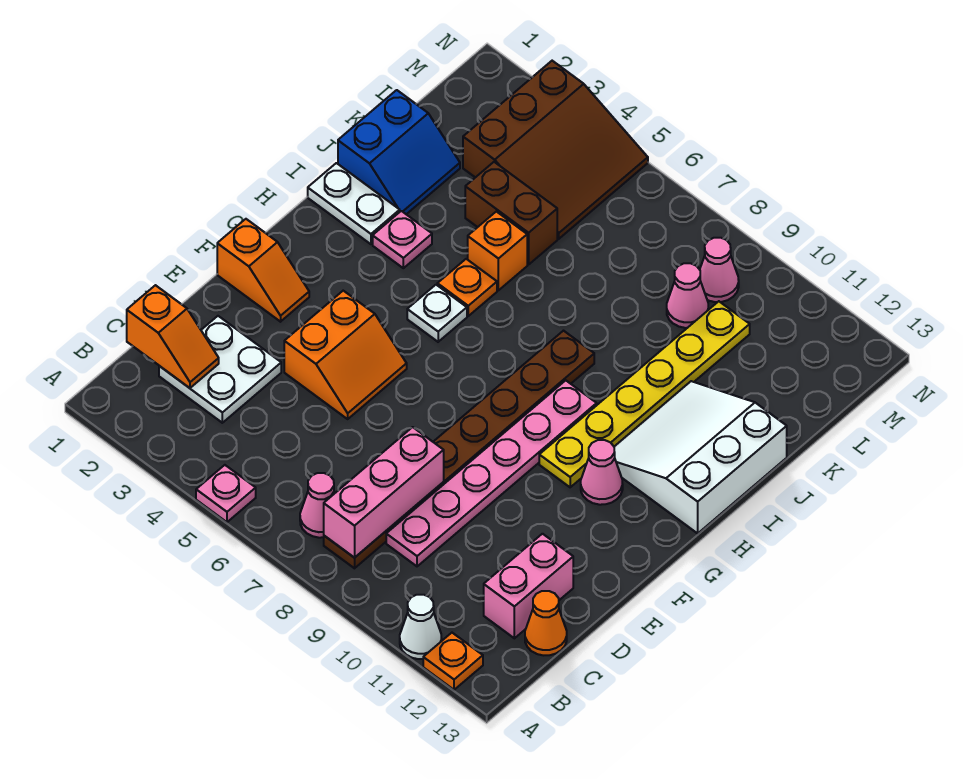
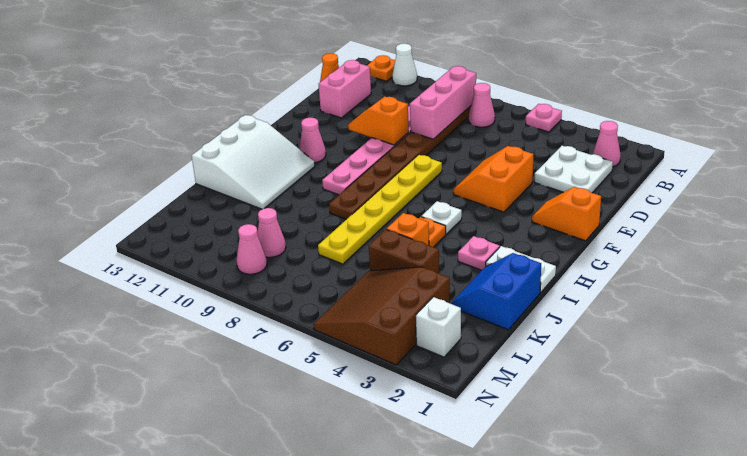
none -> pink cone B2 level 1
orange slope C1:C2 level 2 top 1 -> orange slope E9:E10 level 2 top 9
yellow plate G10:L10 level 1 -> yellow plate F7:K7 level 1
none -> white brick M2 level 1

